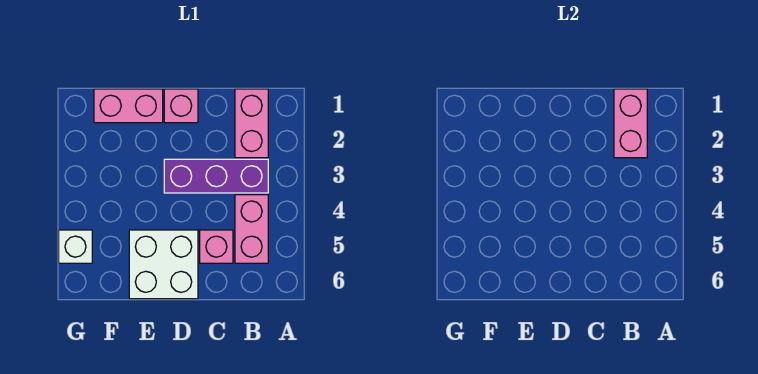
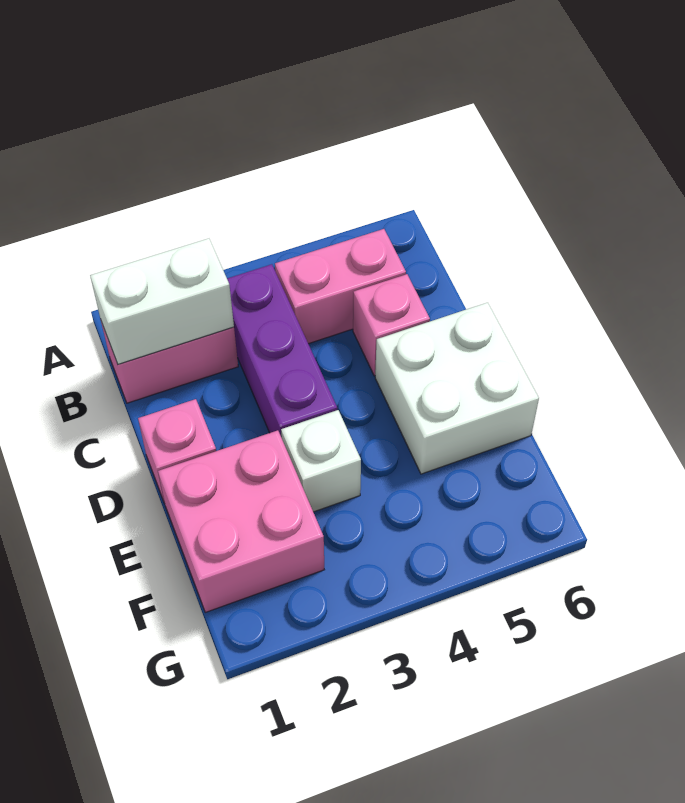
pink brick B1:B2 level 2 -> white brick B1:B2 level 2
pink brick E1:F1 level 1 -> pink brick E1:F2 level 1
white brick G5 level 1 -> white brick E3 level 1

